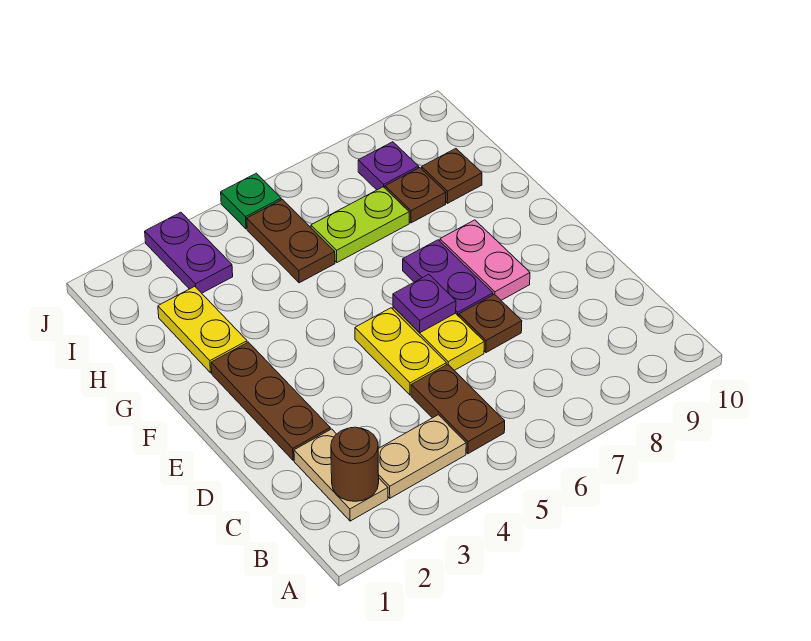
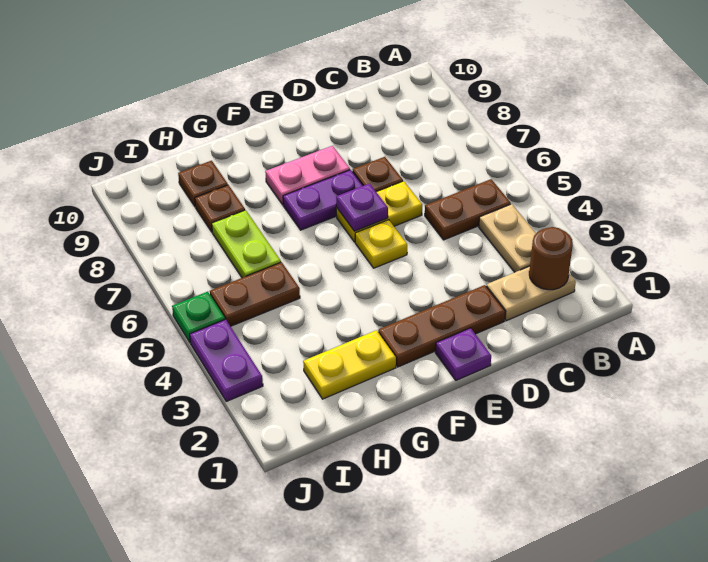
yellow plate D5:E5 level 1 -> yellow plate E5 level 1
purple plate I3:J3 level 1 -> purple plate J3:J4 level 1
purple plate I8 level 1 -> purple plate E1 level 1

